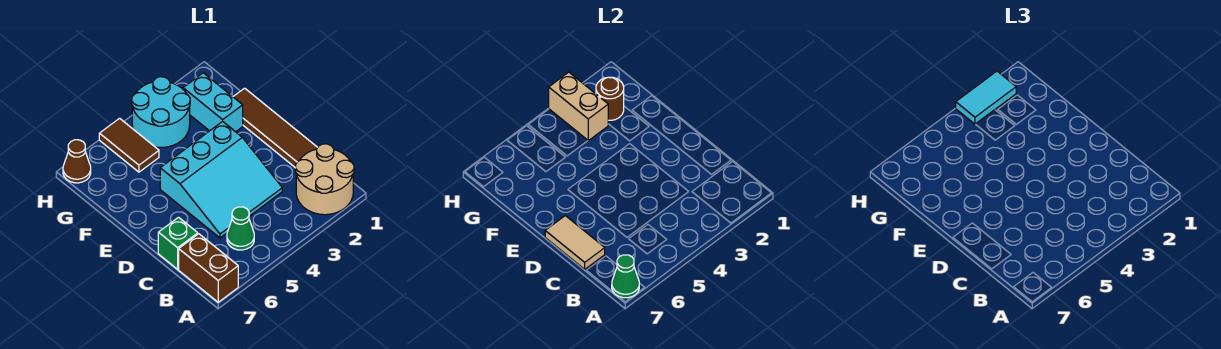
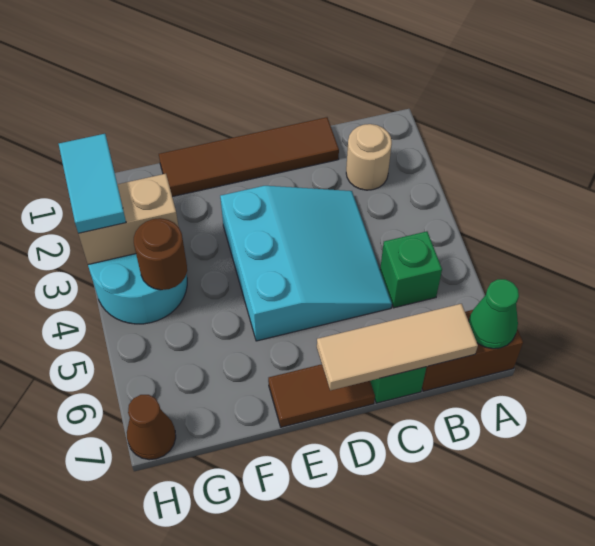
tan round brick A1:B2 level 1 -> tan round brick B2 level 1
green cone B5 level 1 -> green brick B5 level 1
tan tile C7:D7 level 2 -> tan tile B7:D7 level 2
cyan brick F2:G2 level 1 -> none
brown round brick G2 level 2 -> brown round brick G4 level 2
brown tile G5:H5 level 1 -> brown tile D7:E7 level 1

